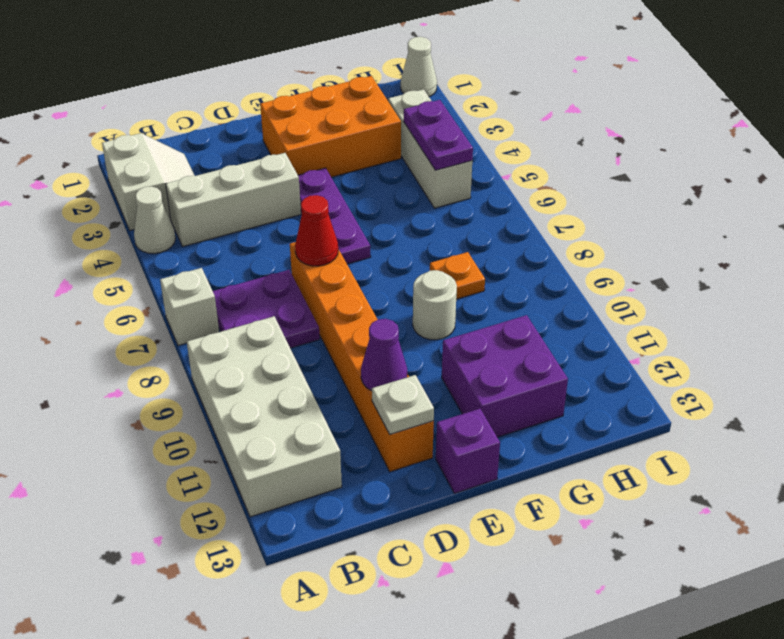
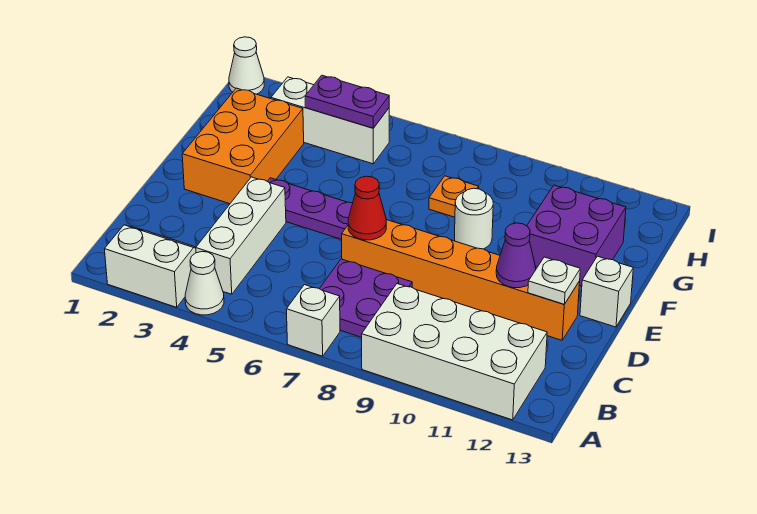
purple brick E13 level 1 -> white brick E13 level 1

